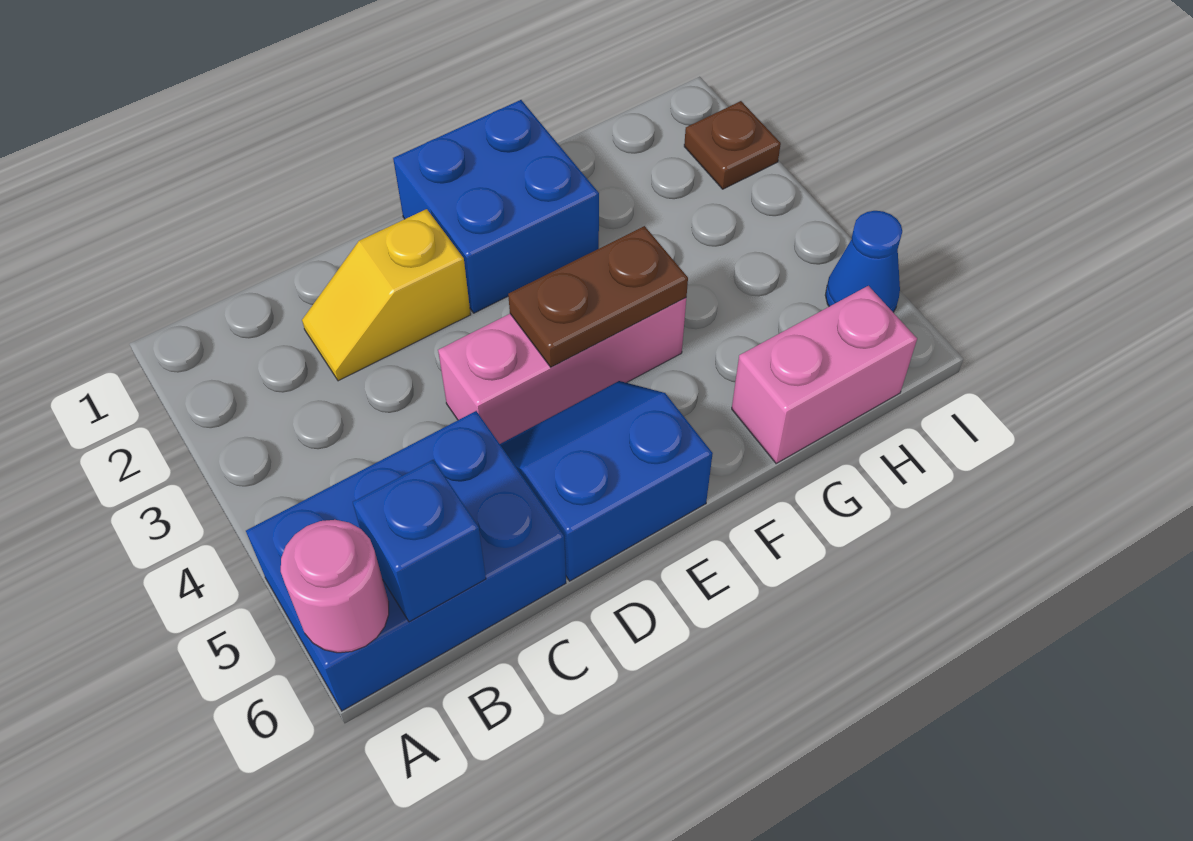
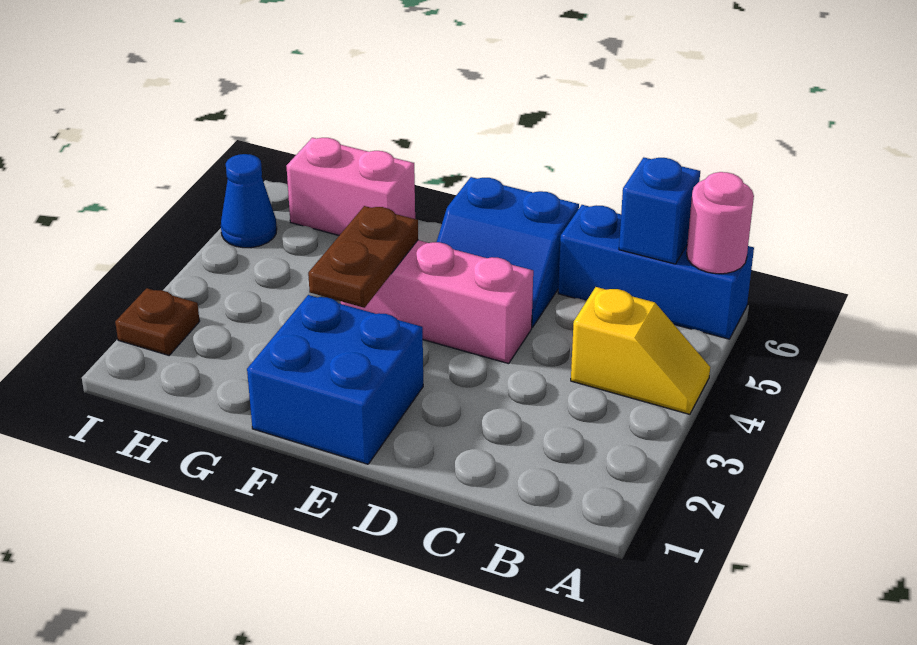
blue brick A5:C6 level 1 -> blue brick A6:C6 level 1
yellow slope C2:D2 level 1 top D -> yellow slope A4:B4 level 1 top B
brown plate E4:F4 level 2 -> brown plate F3:F4 level 2

